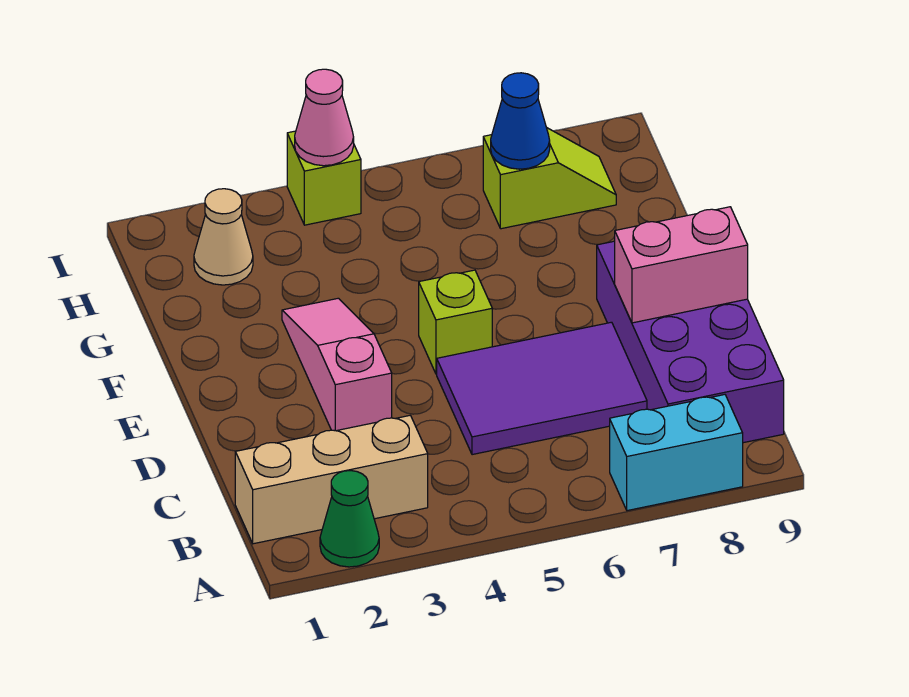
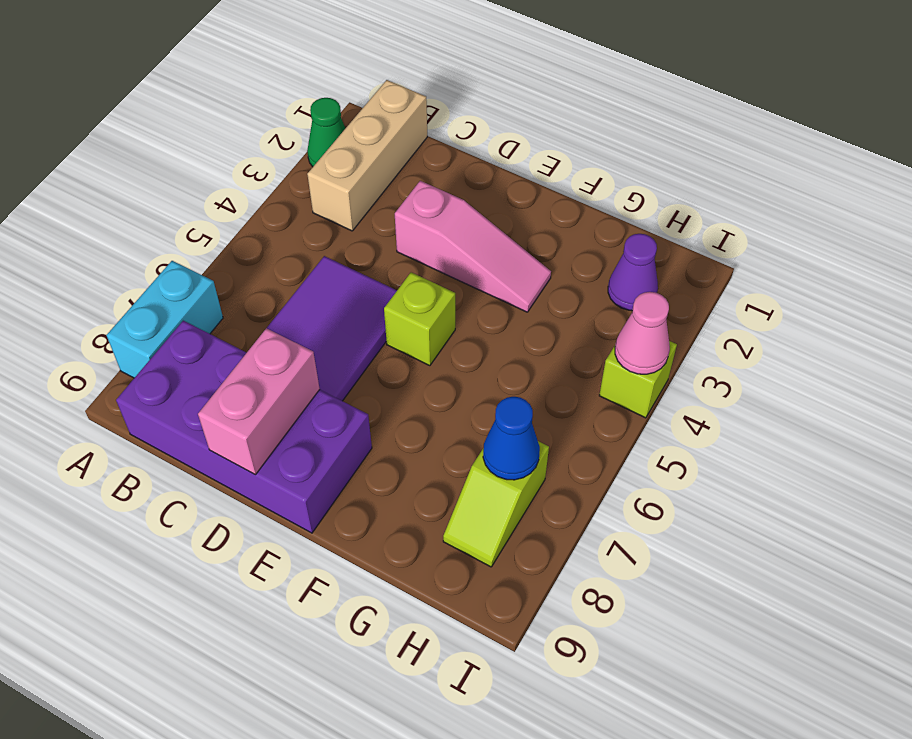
tan cone H2 level 1 -> purple cone H2 level 1

